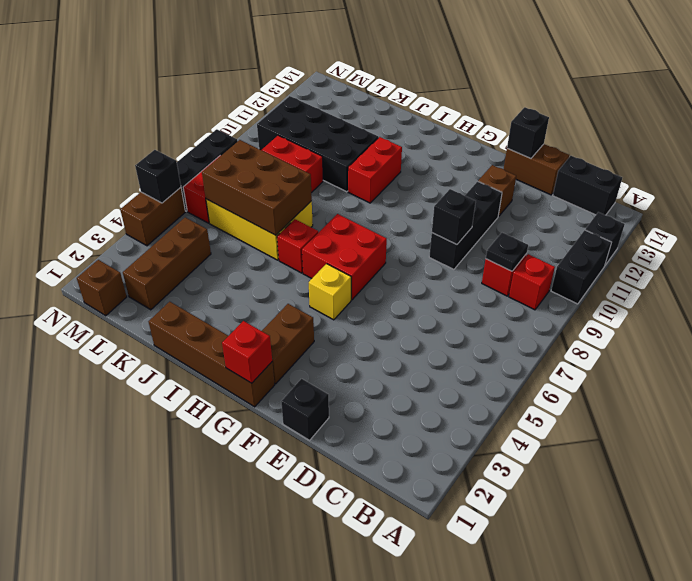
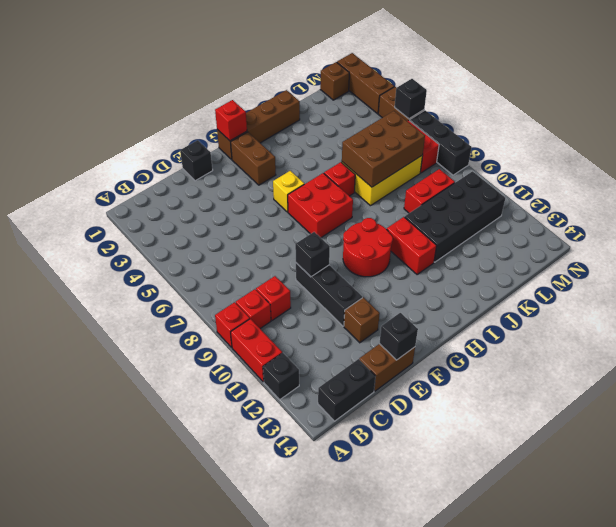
none -> red brick A9 level 1
black brick A10:A11 level 1 -> red brick A10:A11 level 1
black plate C9 level 2 -> none
none -> red round brick G9:H10 level 1
brown brick L2:L4 level 1 -> brown brick N1:N3 level 1

